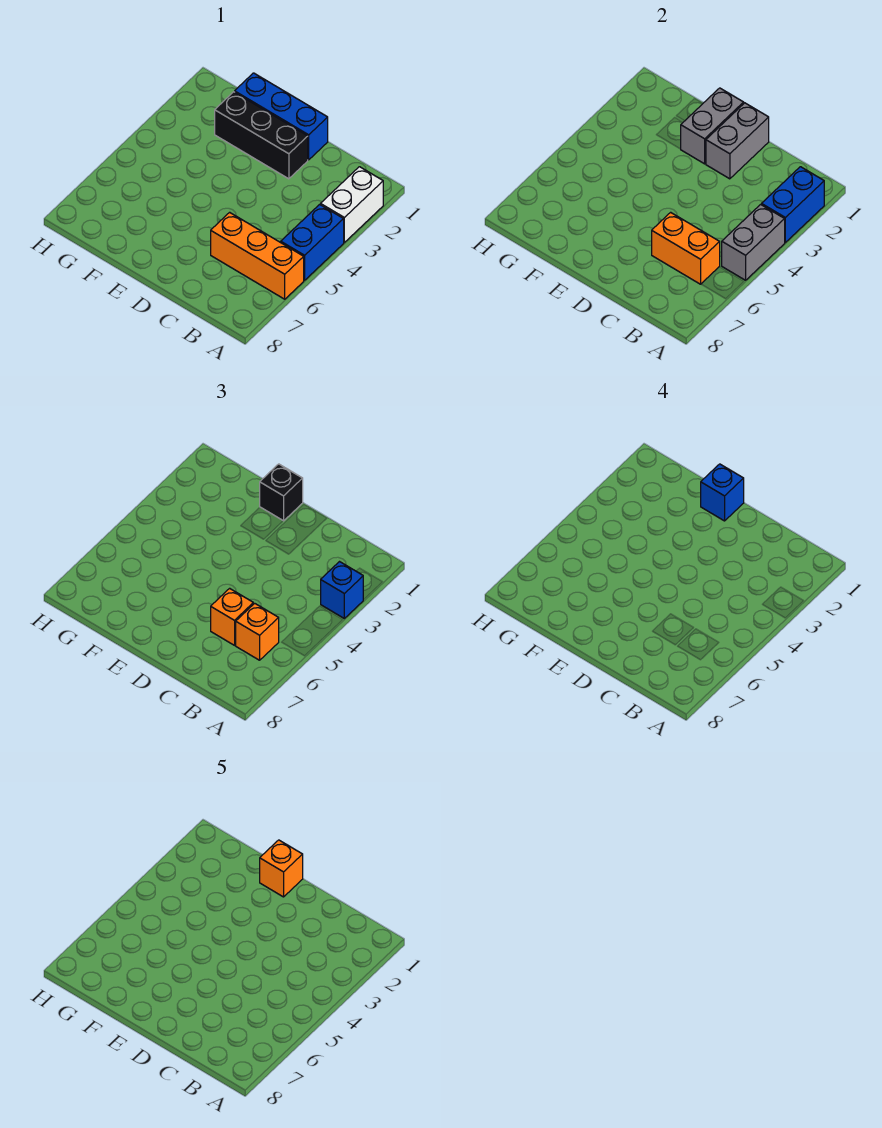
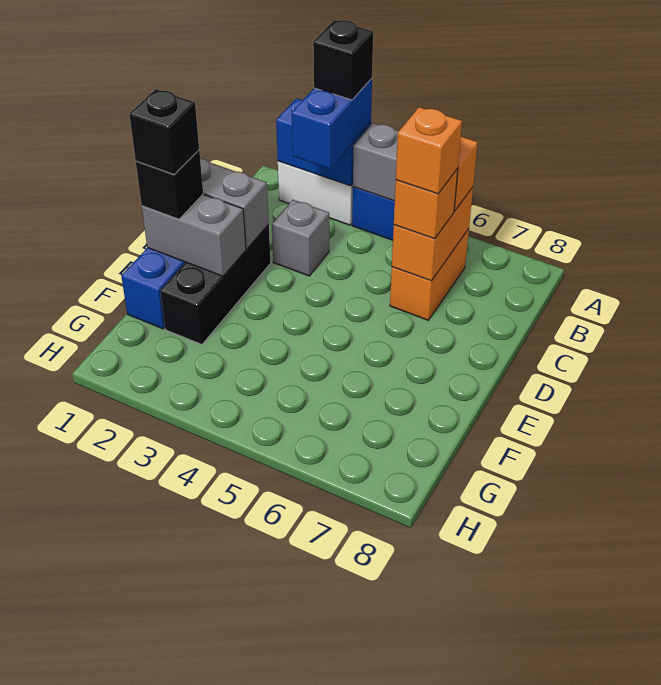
blue brick A3 level 3 -> blue brick A3:B3 level 3
none -> black brick A3 level 4
orange brick A6:C6 level 1 -> orange brick B6:C6 level 1
none -> grey brick C3 level 1
blue brick E1 level 4 -> black brick E1 level 4
orange brick E1 level 5 -> orange brick C6 level 4

